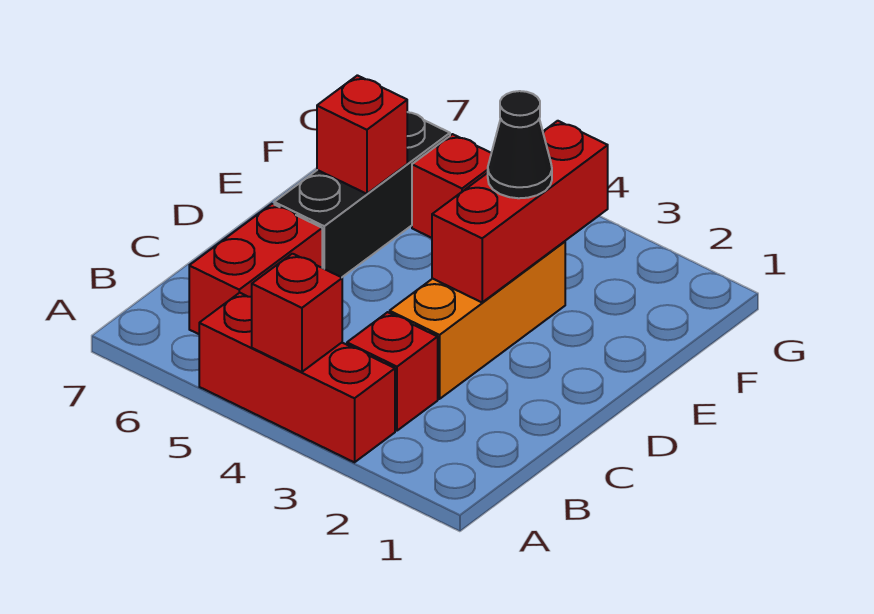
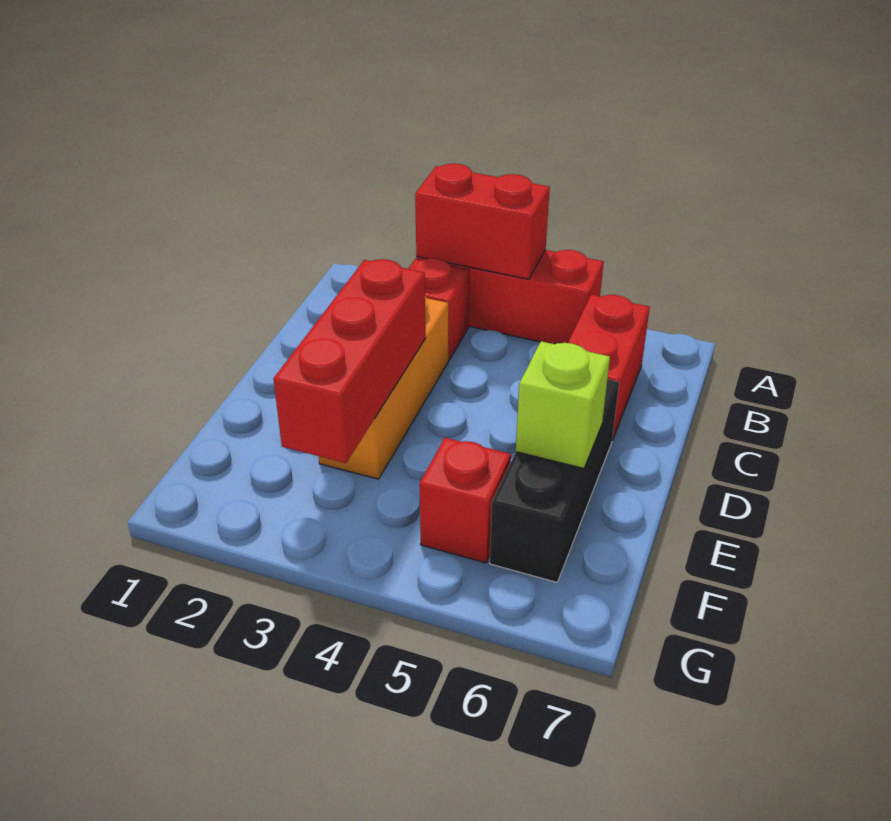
red brick A4 level 2 -> red brick A3:A4 level 2
black cone E3 level 3 -> none
red brick E6 level 2 -> lime brick E6 level 2

